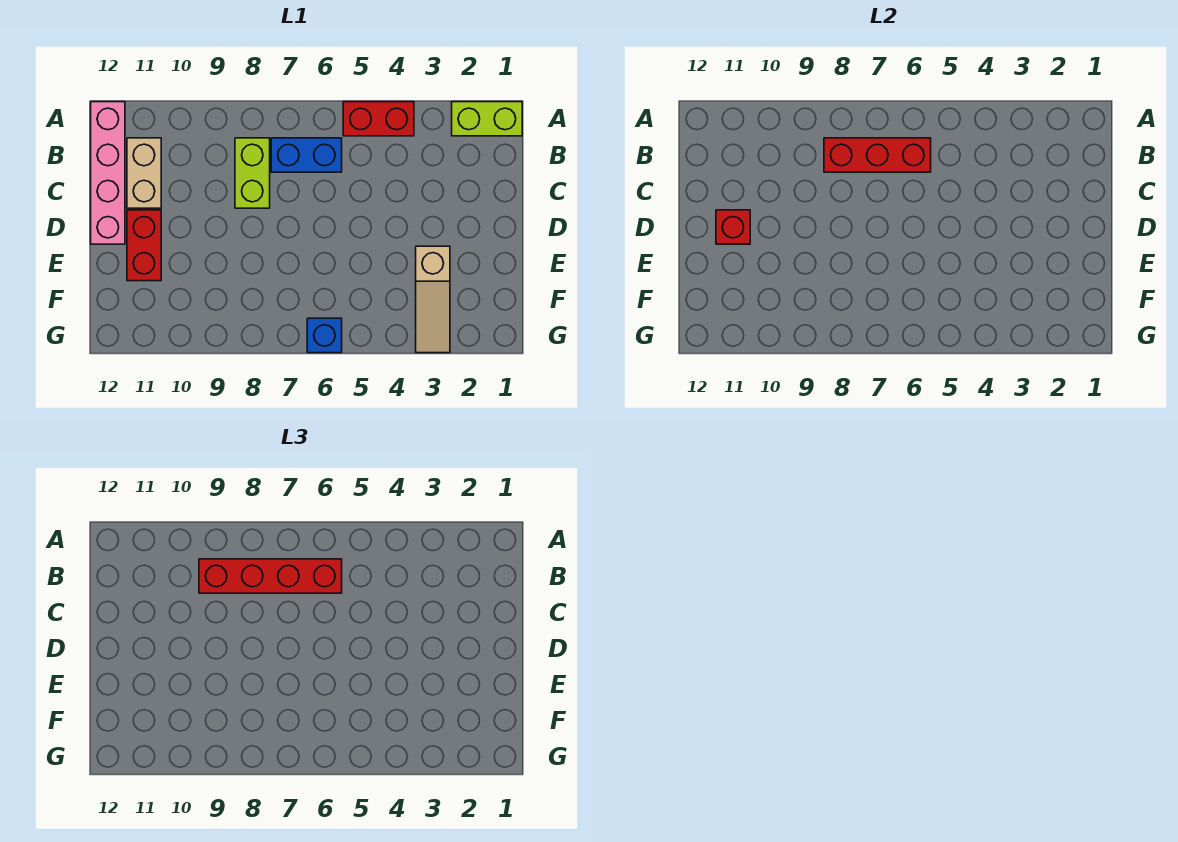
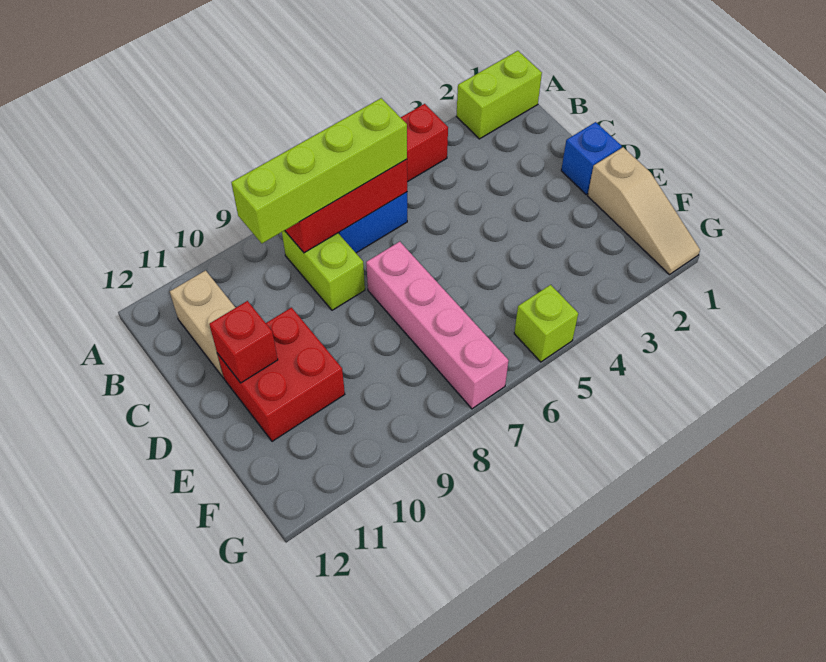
pink brick A12:D12 level 1 -> pink brick D7:G7 level 1
red brick B6:B9 level 3 -> lime brick B6:B9 level 3
red brick D11:E11 level 1 -> red brick D10:E11 level 1
tan slope E3:G3 level 1 top E -> tan slope E1:G1 level 1 top E
none -> lime brick G5 level 1
blue brick G6 level 1 -> blue brick D1 level 1

